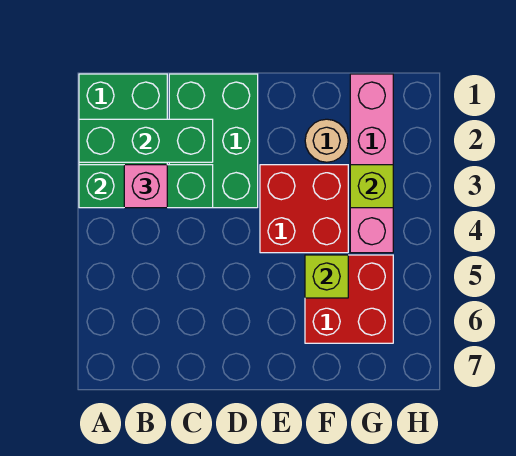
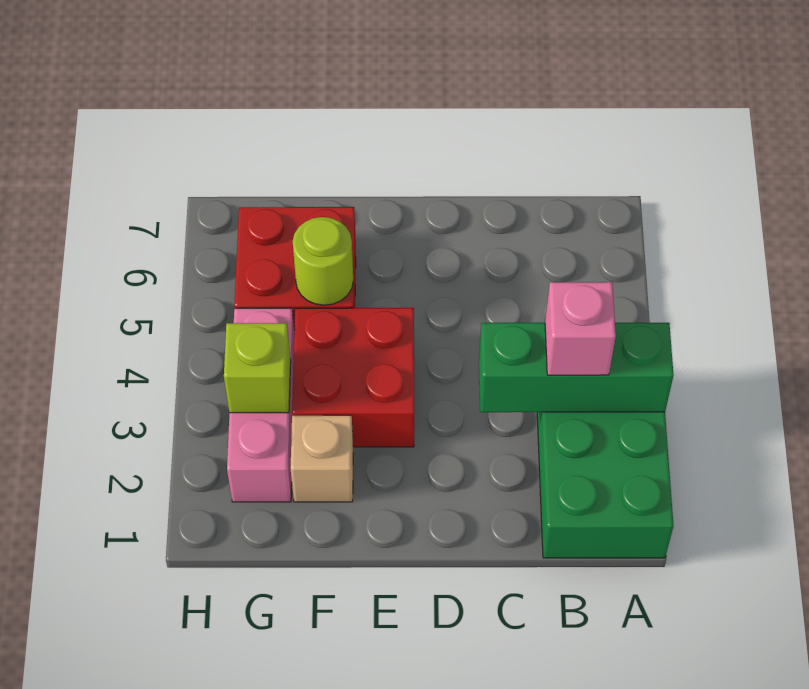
green brick A2:C2 level 2 -> none
green brick C1:D3 level 1 -> none
tan round brick F2 level 1 -> tan brick F2 level 1
lime brick F5 level 2 -> lime round brick F5 level 2
pink brick G1:G4 level 1 -> pink brick G2:G4 level 1

